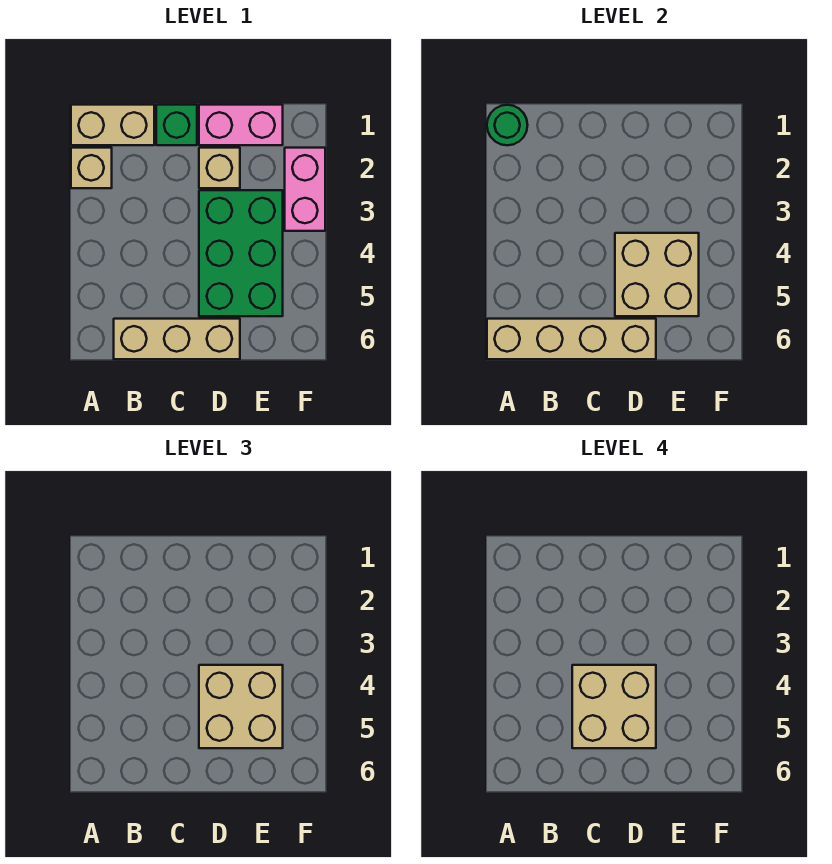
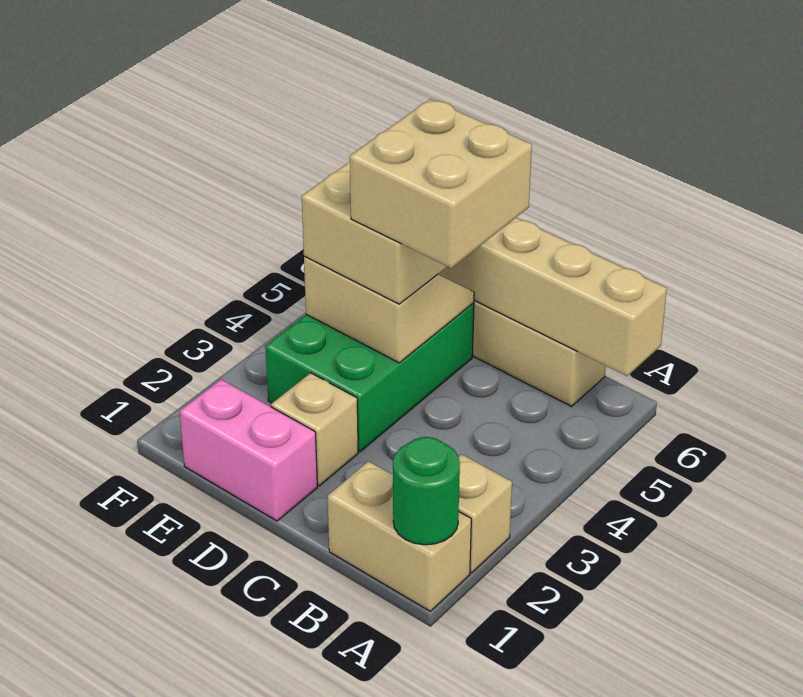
green brick C1 level 1 -> none
tan brick D4:E5 level 2 -> tan slope D4:E5 level 2 top 4
pink brick F2:F3 level 1 -> none

